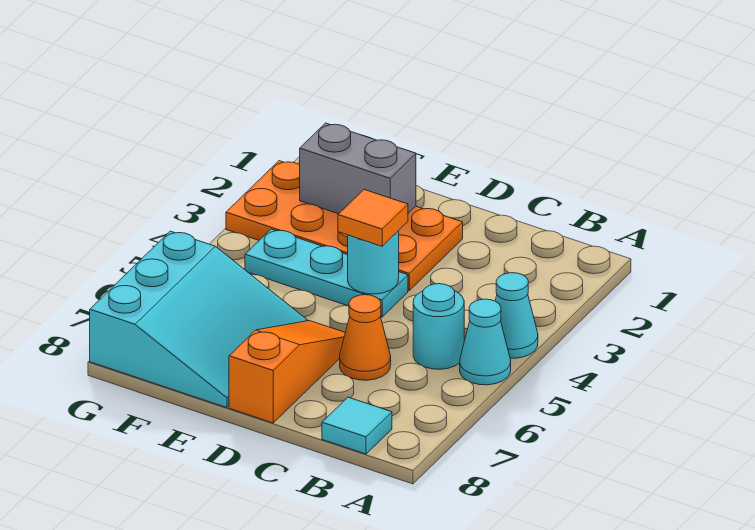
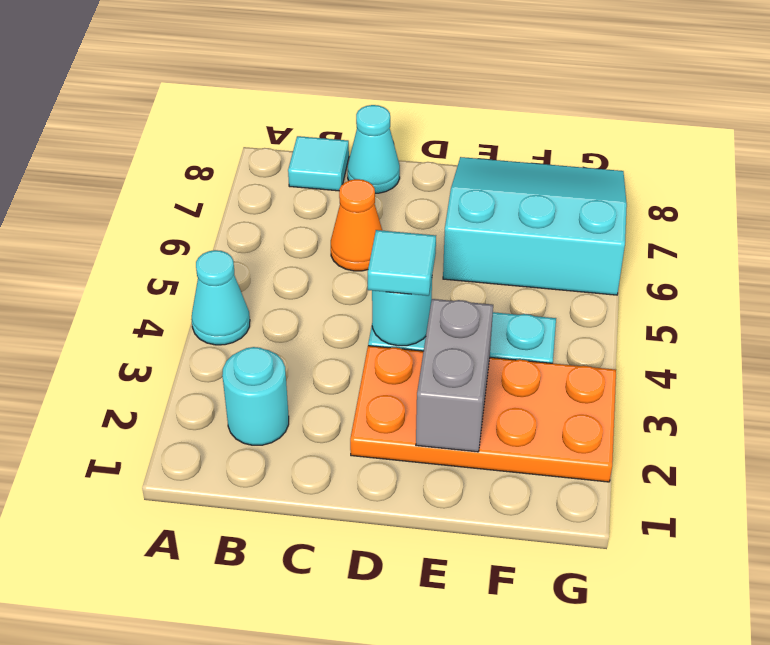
cyan cone A5 level 1 -> cyan cone C8 level 1
cyan round brick B5 level 1 -> cyan round brick B2 level 1
orange tile D4 level 3 -> cyan tile D4 level 3
orange slope D6:D8 level 1 top 8 -> none
grey brick E2:F2 level 2 -> grey brick E2:E3 level 2
cyan slope E6:G8 level 1 top G -> cyan slope E6:G8 level 1 top 6

